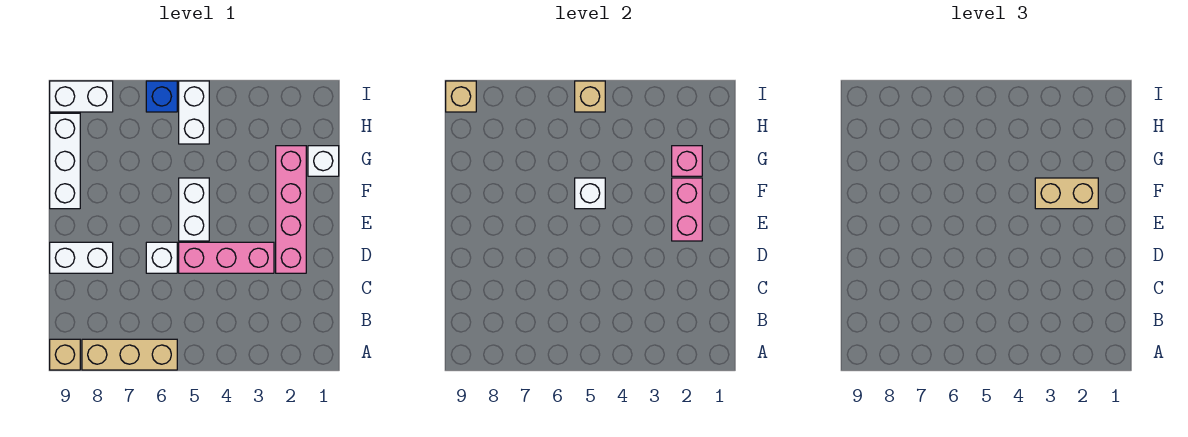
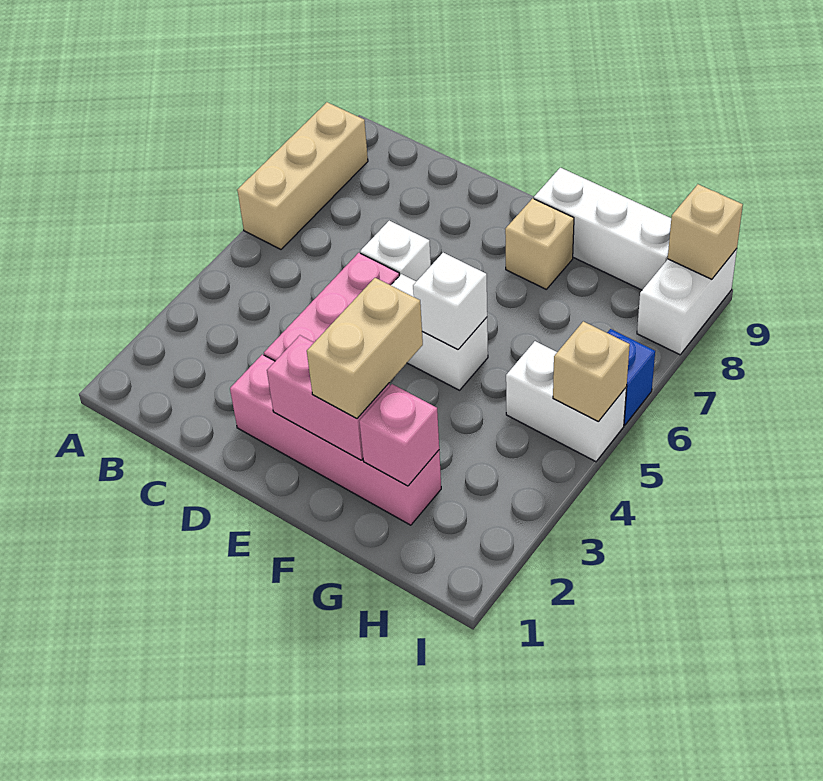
tan brick A9 level 1 -> tan brick F8 level 1
white brick D8:D9 level 1 -> none
white brick G1 level 1 -> none

